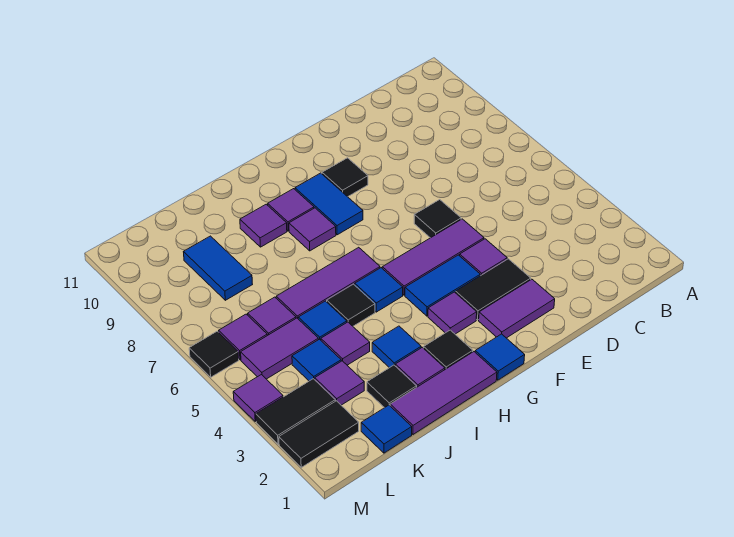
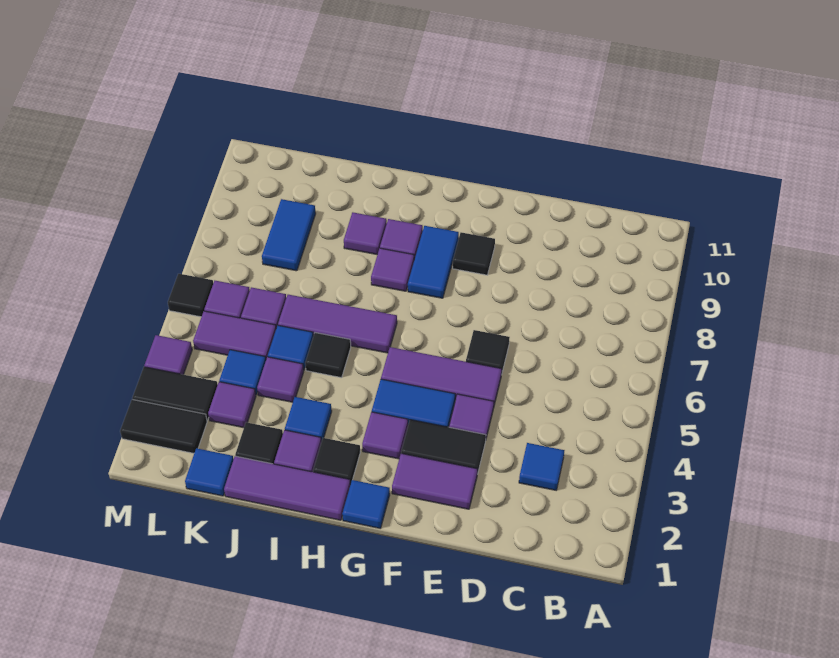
blue tile H5 level 1 -> blue tile C3 level 1

